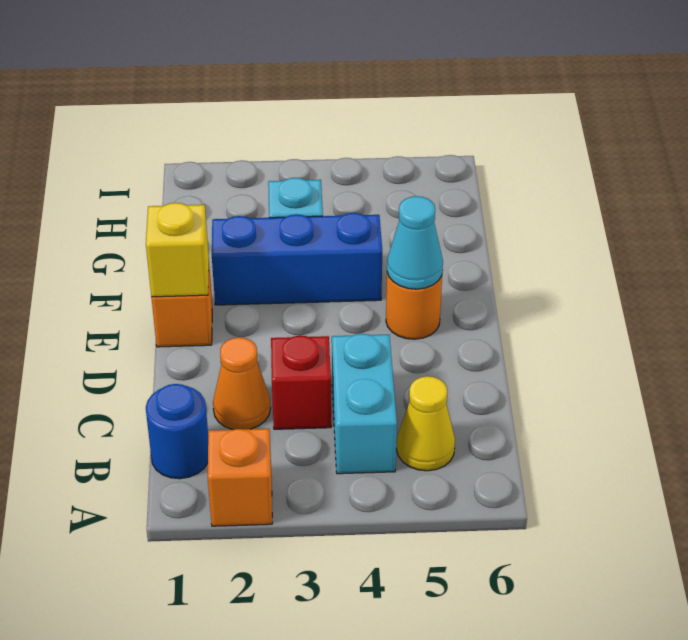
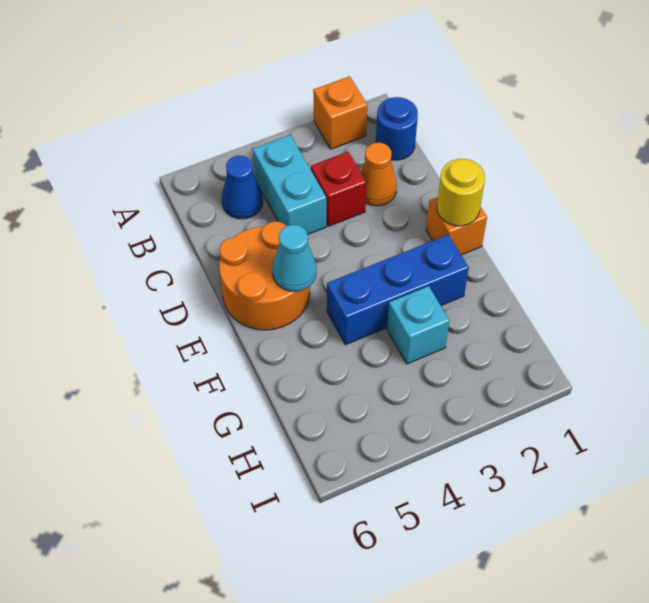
yellow cone B5 level 1 -> blue cone B5 level 1
yellow brick E1 level 2 -> yellow round brick E1 level 2
orange round brick E5 level 1 -> orange round brick D5:E6 level 1

